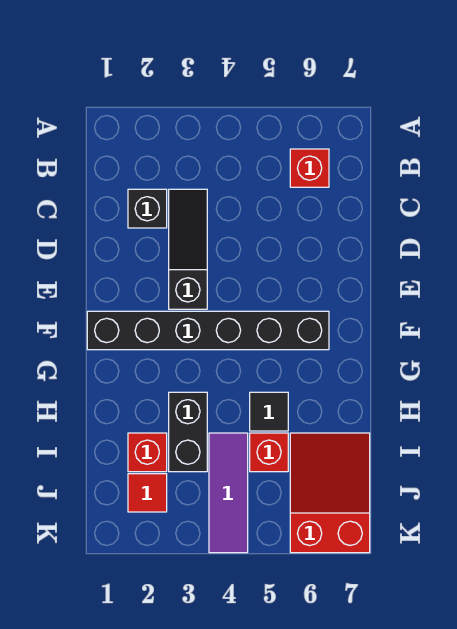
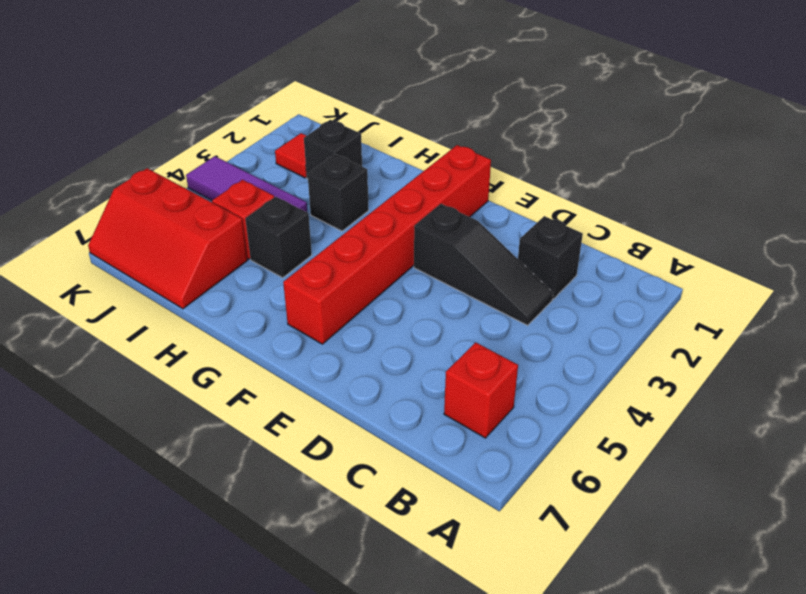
black brick F1:F6 level 1 -> red brick F1:F6 level 1
black brick H3:I3 level 1 -> black brick H3 level 1
black tile H5 level 1 -> black brick H5 level 1
red brick I2 level 1 -> black brick I2 level 1
red slope I6:K7 level 1 top K -> red slope I6:K7 level 1 top 6

